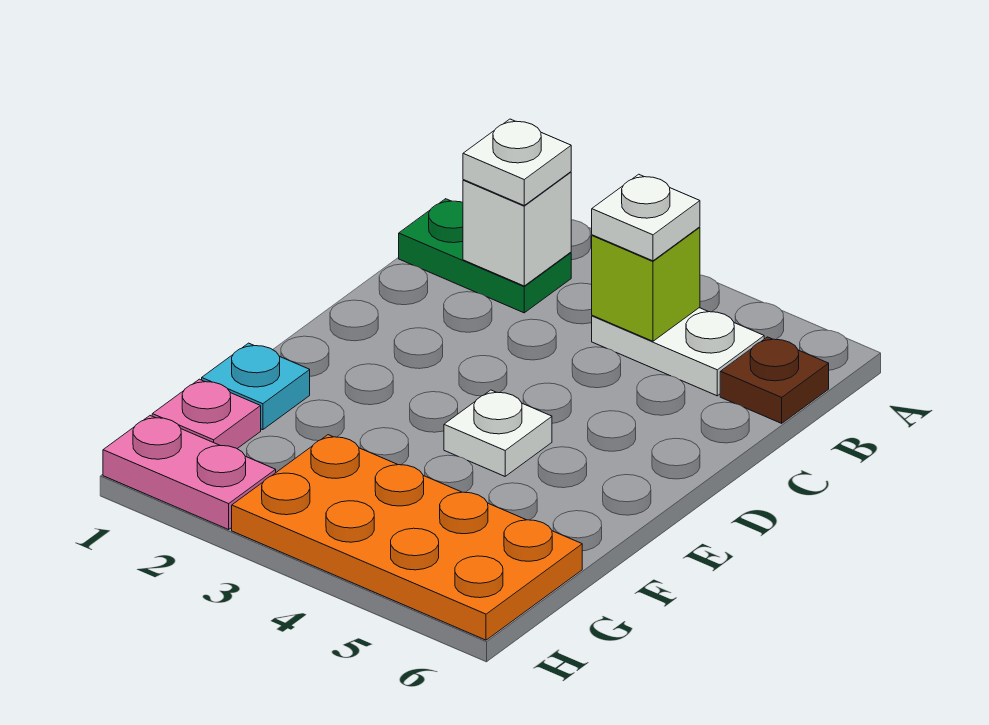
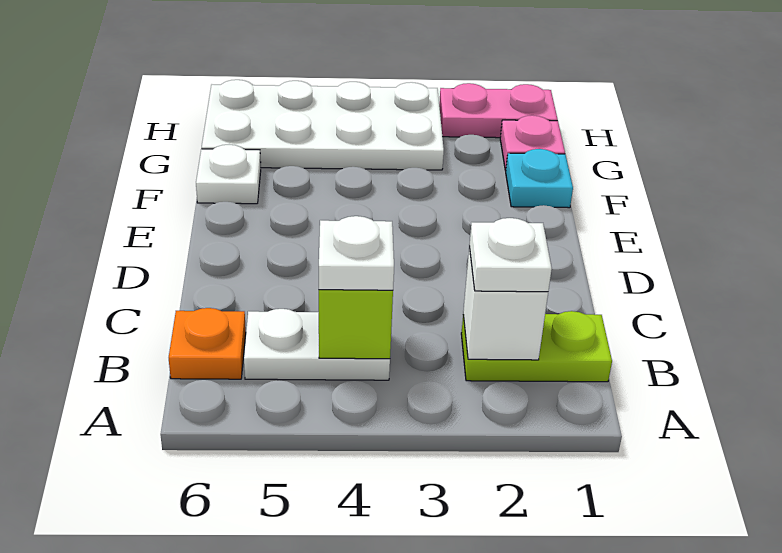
green plate B1:B2 level 1 -> lime plate B1:B2 level 1
brown plate B6 level 1 -> orange plate B6 level 1
white plate E4 level 1 -> white plate F6 level 1
orange plate G3:H6 level 1 -> white plate G3:H6 level 1

